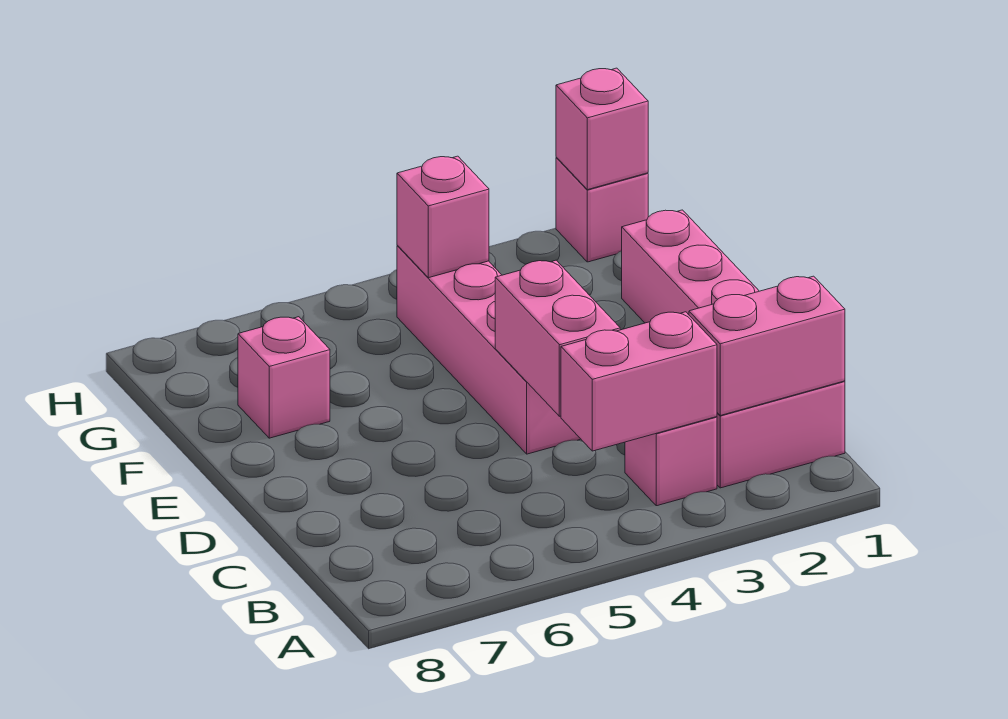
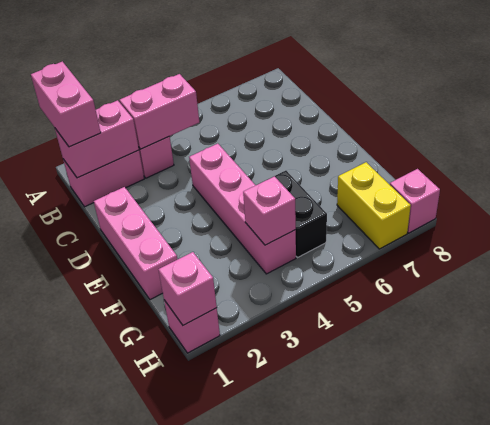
pink brick C4:D4 level 2 -> pink brick A1:B1 level 3
none -> black brick F5:G5 level 1
pink brick F7 level 1 -> pink brick H8 level 1
none -> yellow brick G7:H7 level 1

